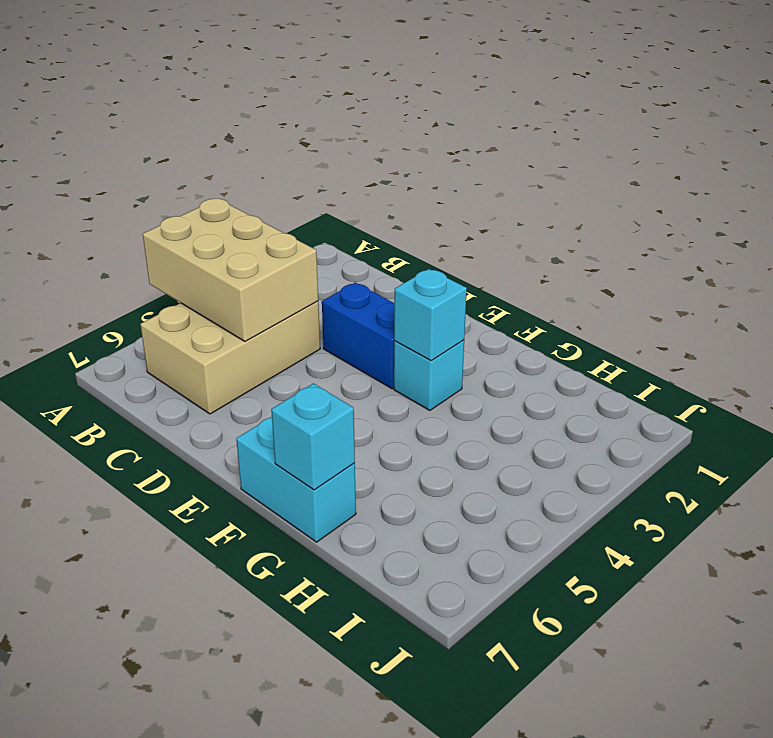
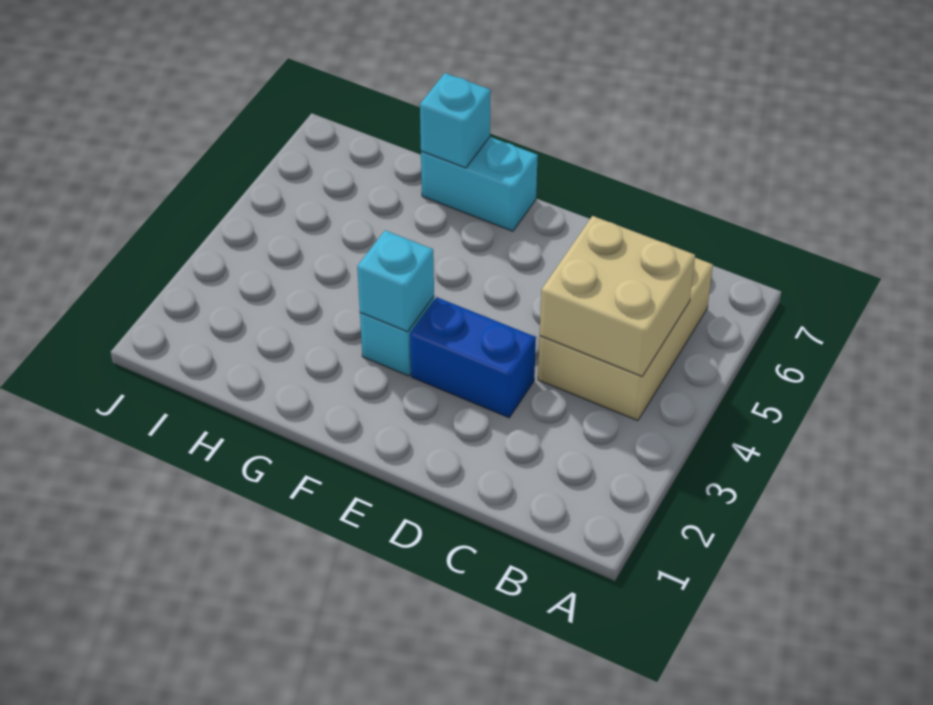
tan brick A4:C5 level 2 -> tan brick B4:C5 level 2

